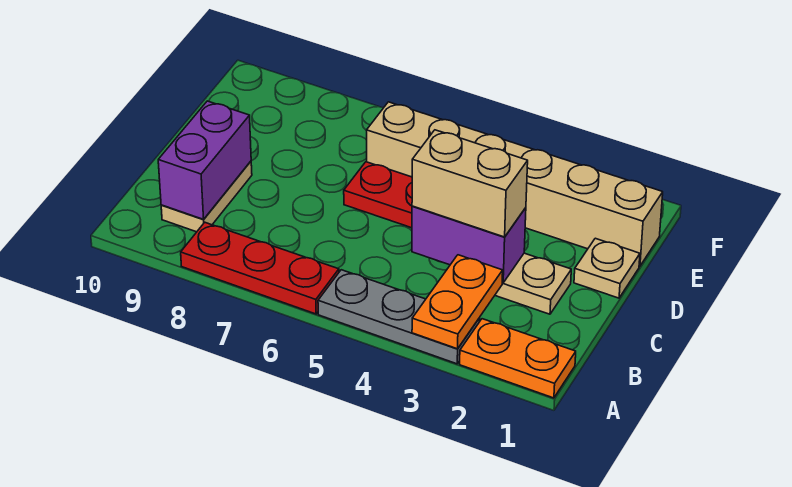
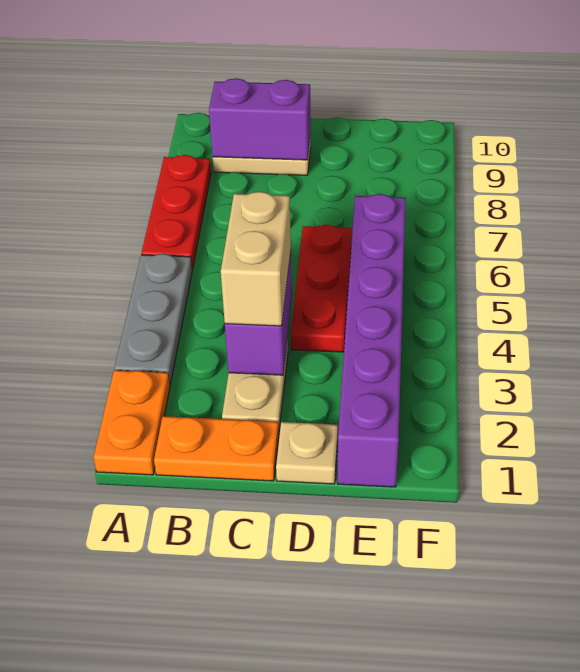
orange plate A3:B3 level 2 -> orange plate B1:C1 level 1
tan brick E1:E6 level 1 -> purple brick E1:E6 level 1

